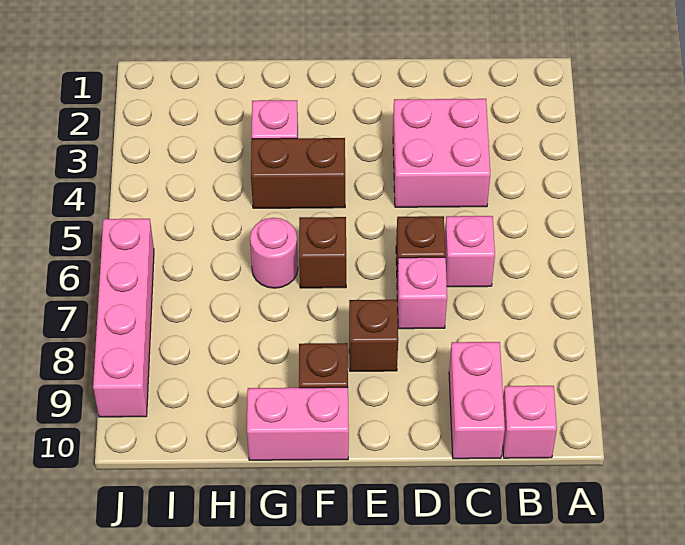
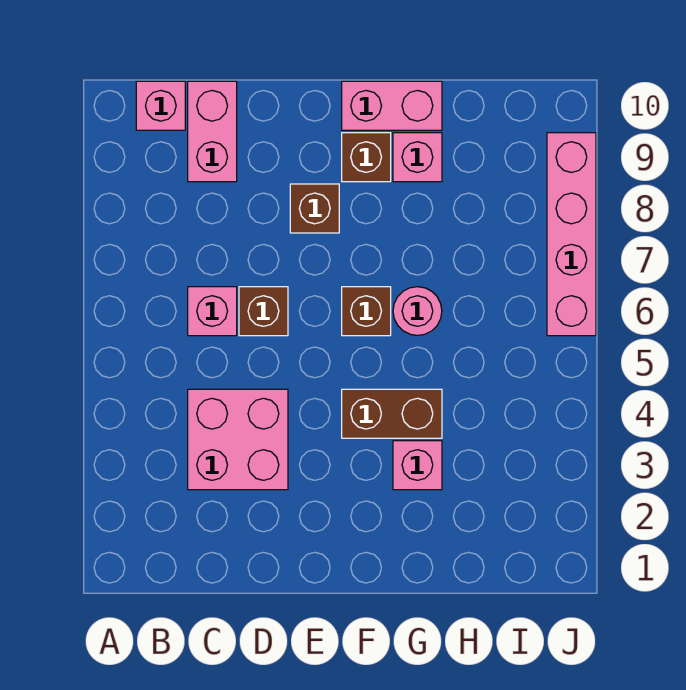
pink brick D7 level 1 -> pink brick G9 level 1

